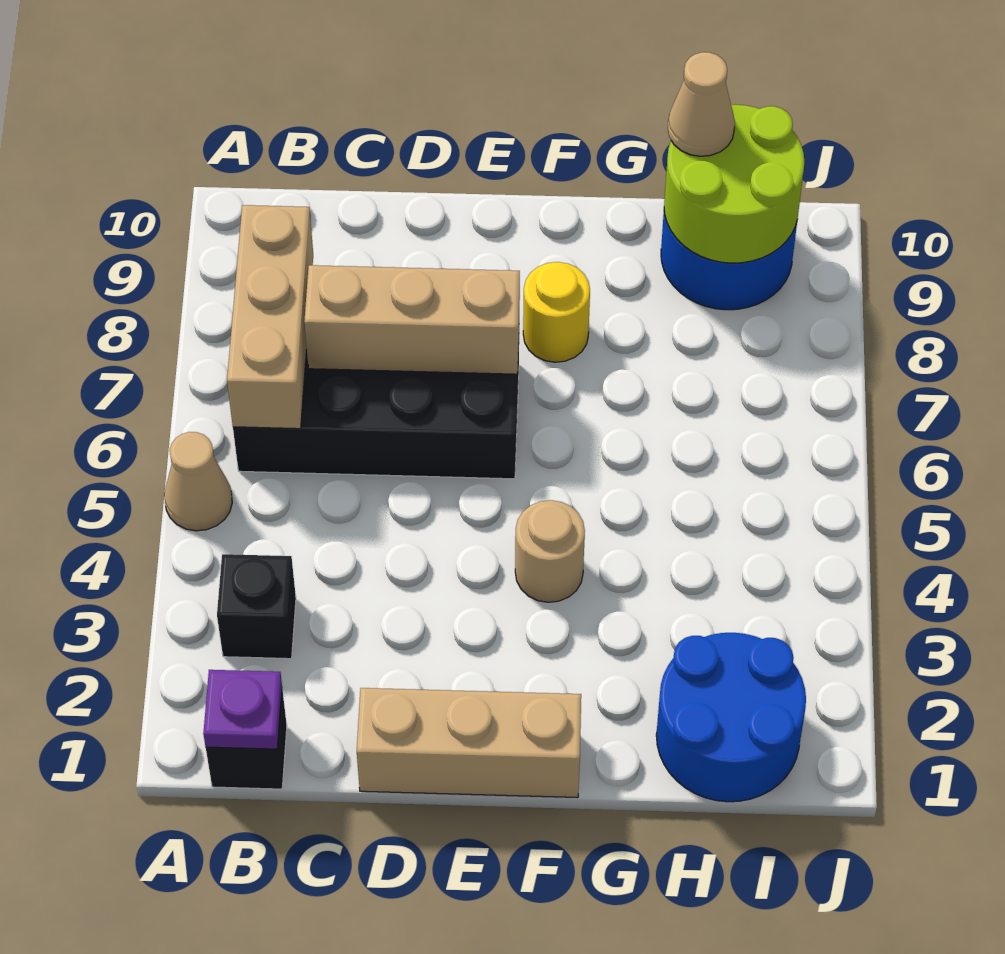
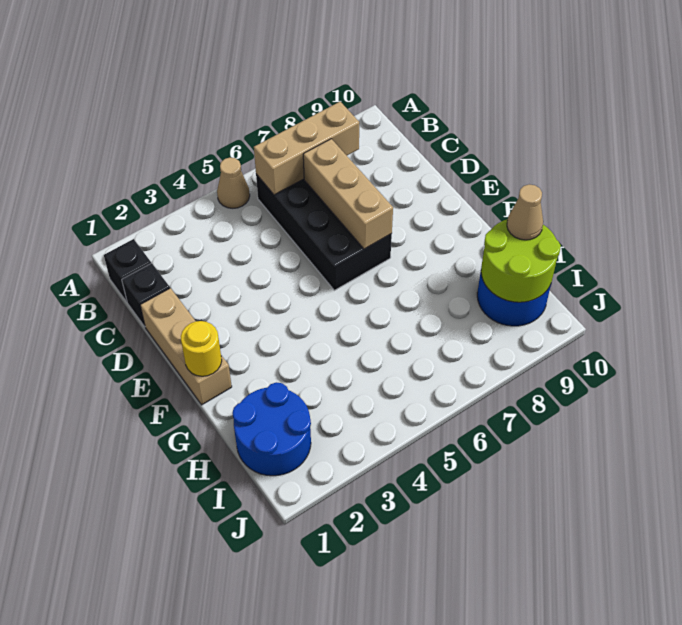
purple plate B1 level 2 -> none
black brick B3 level 1 -> black brick C1 level 1
tan round brick F4 level 1 -> none
yellow round brick F8 level 1 -> yellow round brick F1 level 2

